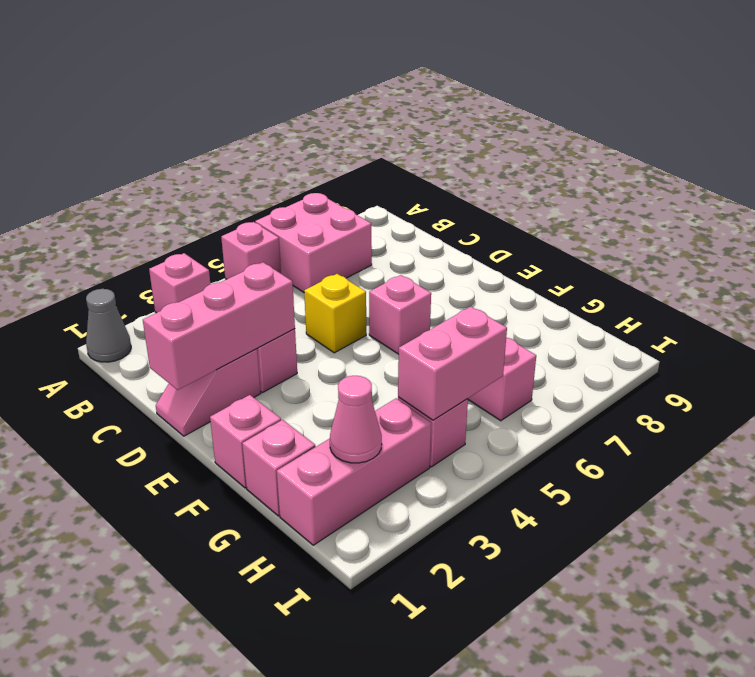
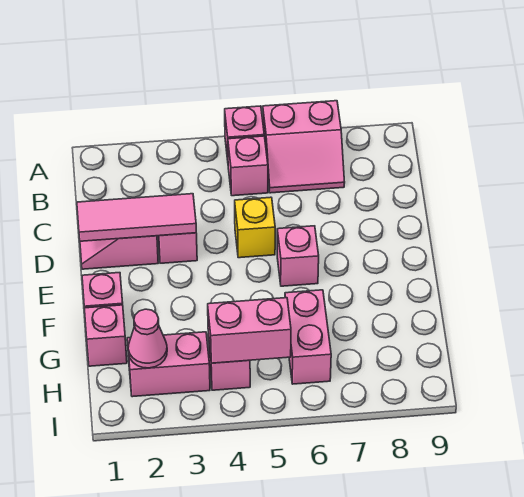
grey cone A1 level 1 -> none
pink brick A3 level 1 -> pink brick B5 level 1
pink brick A6:B7 level 1 -> pink slope A6:B7 level 1 top A
pink brick D1:D3 level 2 -> pink tile D1:D3 level 2
pink brick H1:H3 level 1 -> pink brick H2:H3 level 1

